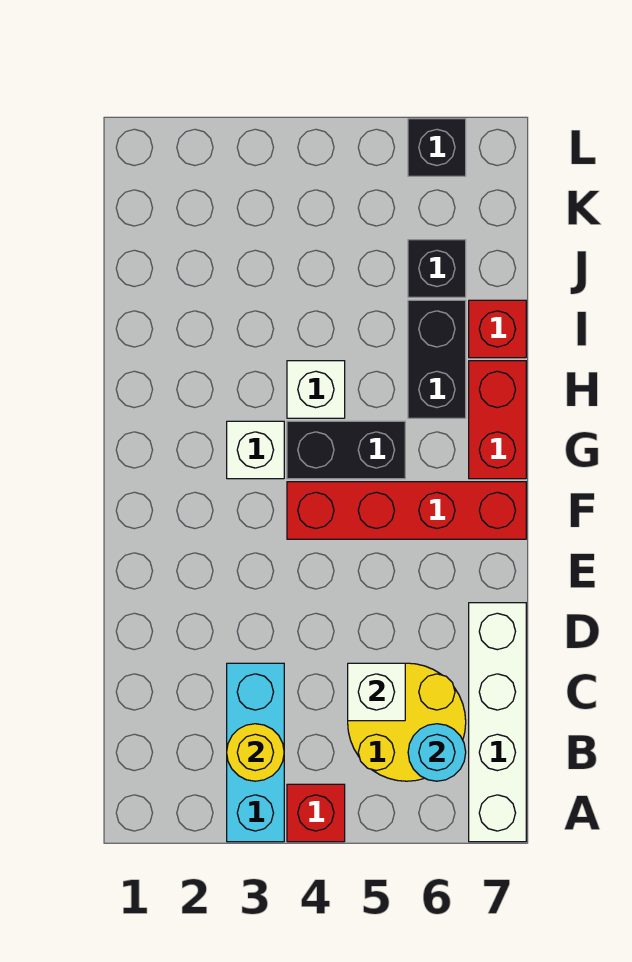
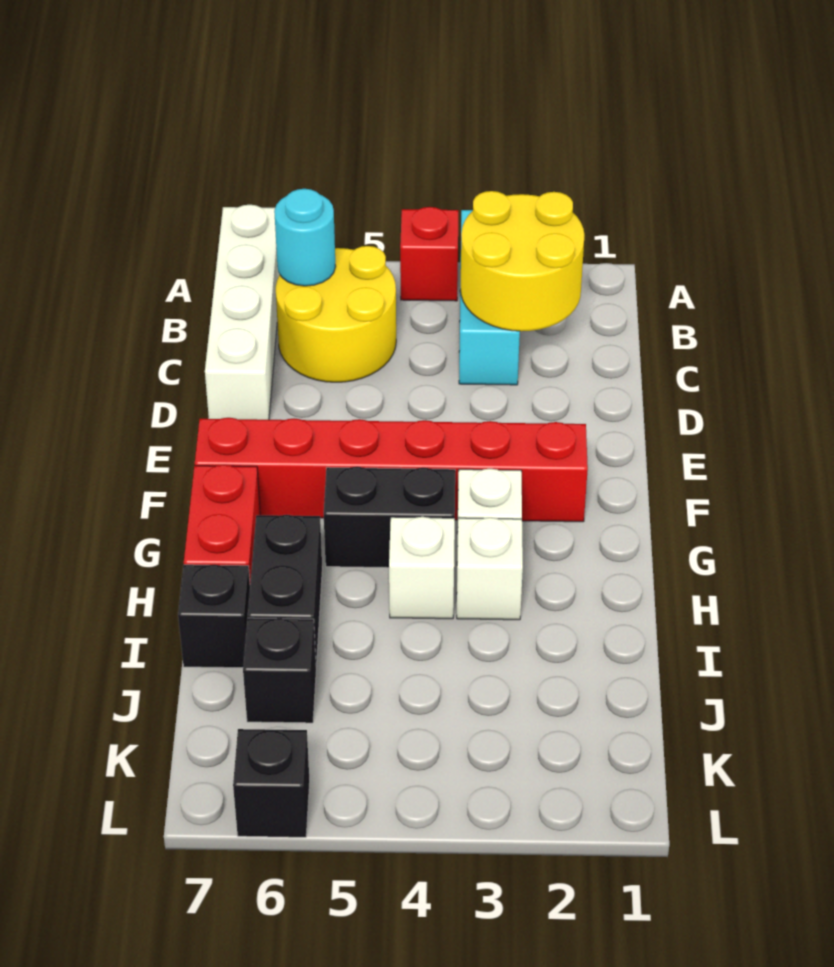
yellow round brick B3 level 2 -> yellow round brick B2:C3 level 2
white brick C5 level 2 -> white brick H3 level 1
red brick F4:F7 level 1 -> red brick F2:F7 level 1
red brick I7 level 1 -> black brick I7 level 1

